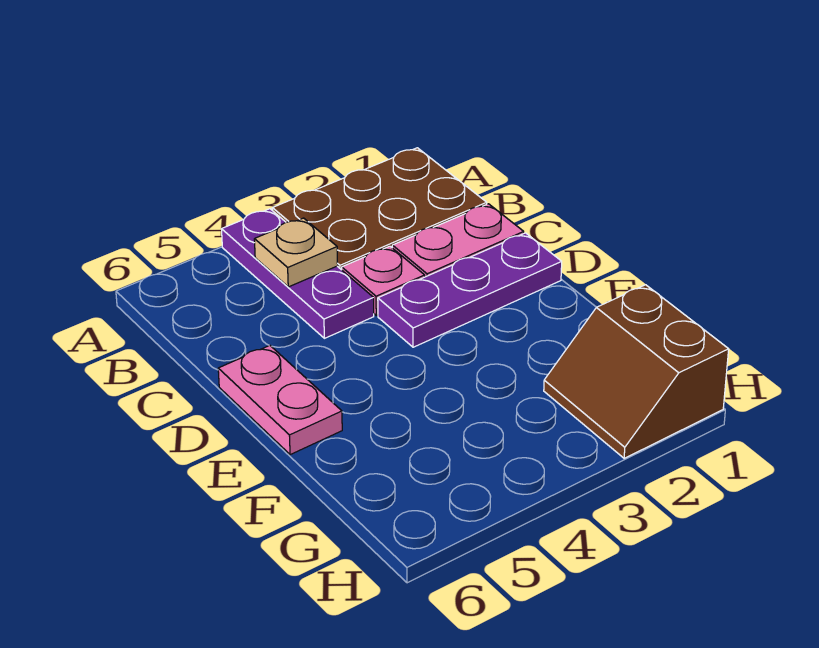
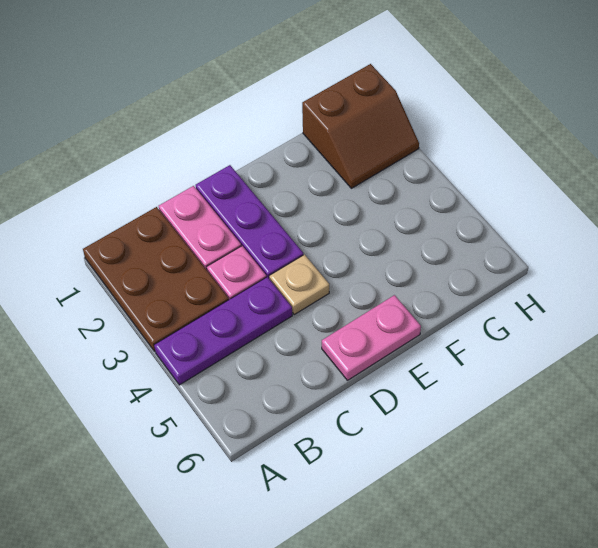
tan plate B4 level 2 -> tan plate D4 level 1

